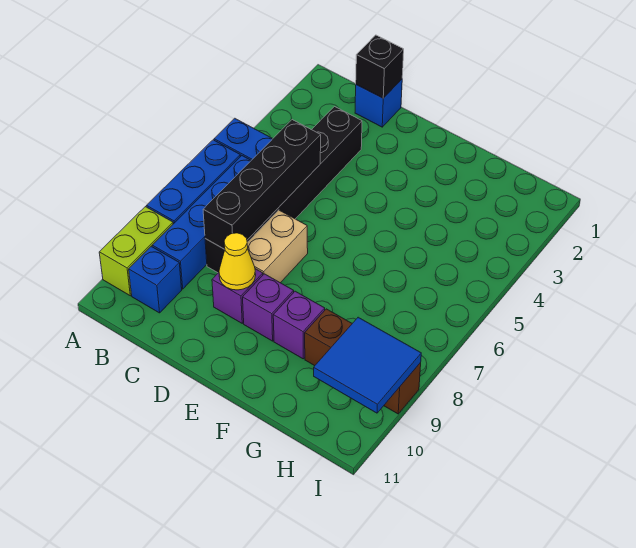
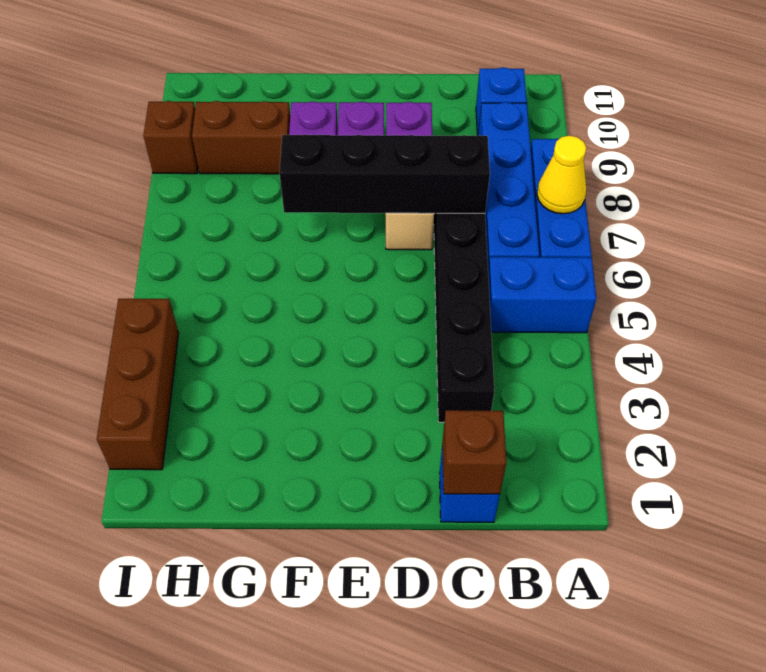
lime brick A9:A10 level 1 -> none
black brick C1 level 2 -> brown brick C1 level 2
black brick C5:C8 level 2 -> black brick C7:F7 level 2
yellow cone D9 level 2 -> yellow cone A7 level 2
blue tile H9:I10 level 2 -> none
none -> brown brick I2:I4 level 1

